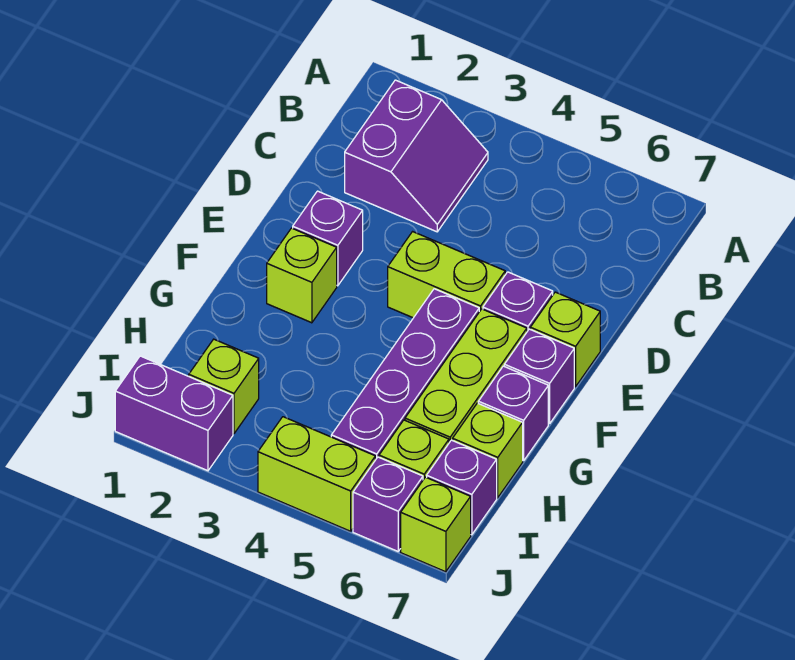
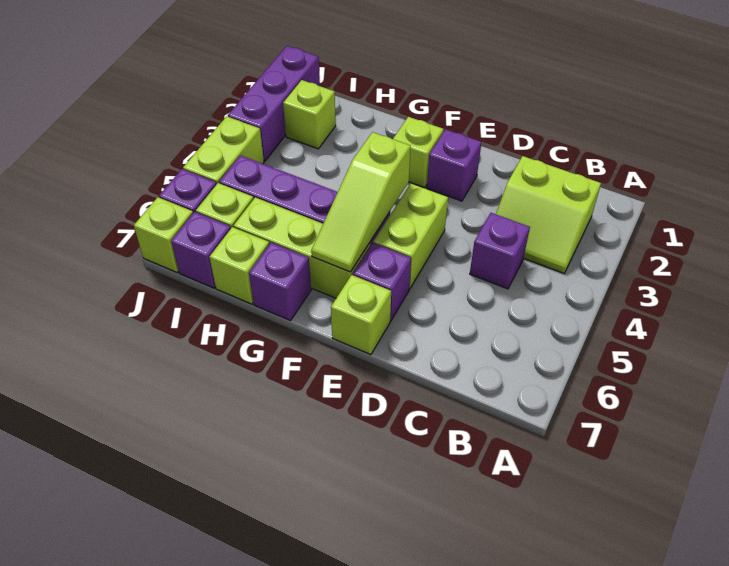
purple slope B2:C3 level 1 top 2 -> lime slope B2:C3 level 1 top 2
none -> lime slope F4:F6 level 2 top 4
purple brick F7 level 1 -> purple brick C4 level 1
purple brick J1:J2 level 1 -> purple brick J1:J3 level 1

